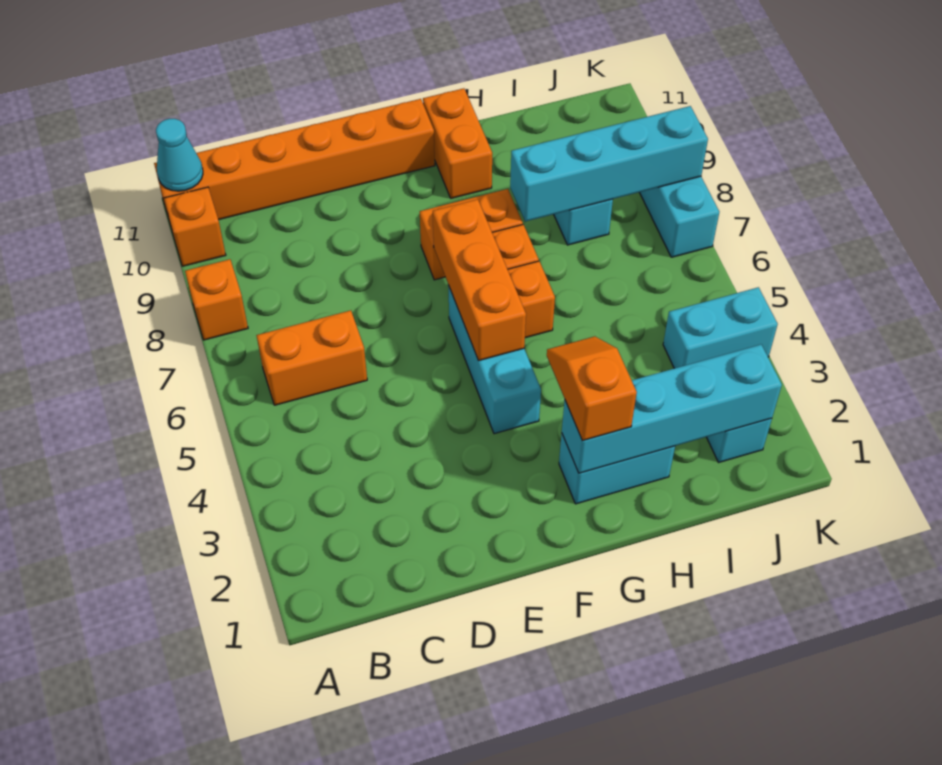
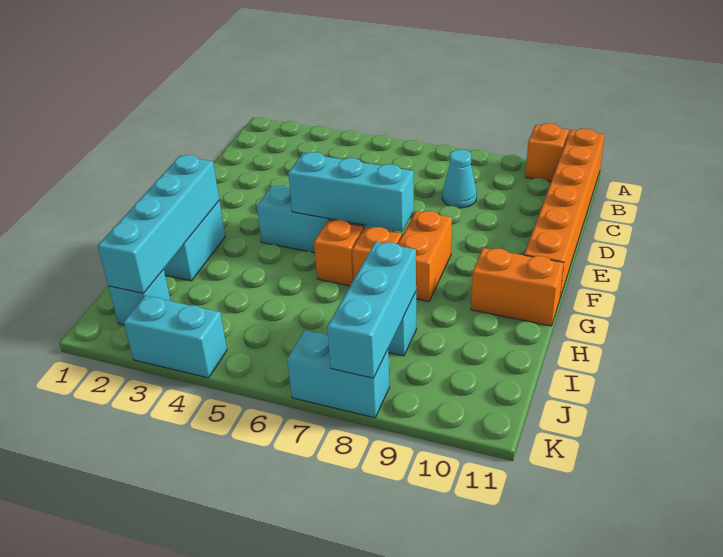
orange brick A8 level 1 -> none
cyan cone A11 level 2 -> cyan cone C8 level 1
orange brick B6:C6 level 1 -> none
orange brick F5:F7 level 2 -> cyan brick F5:F7 level 2
orange slope G2:G3 level 3 top 2 -> none
cyan brick H8:K8 level 2 -> cyan brick I8:K8 level 2
cyan brick J4:K4 level 1 -> cyan brick K3:K4 level 1

